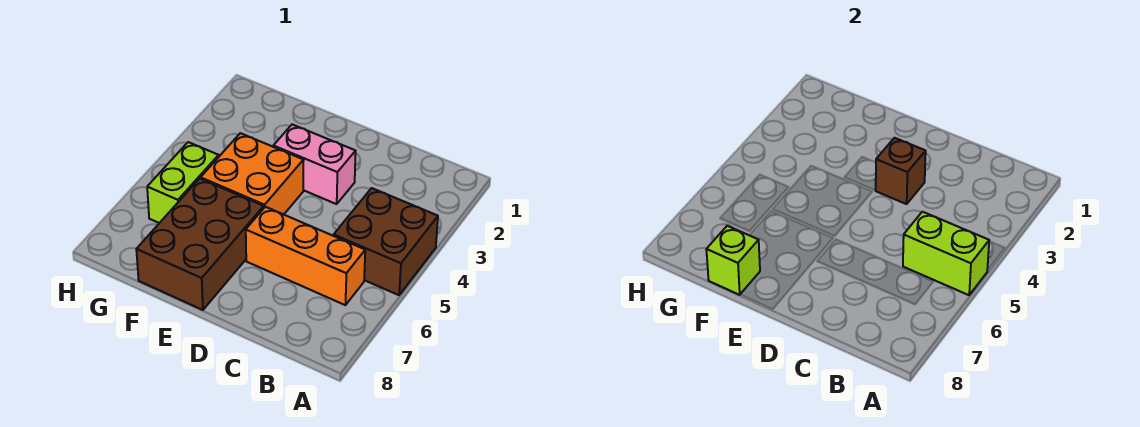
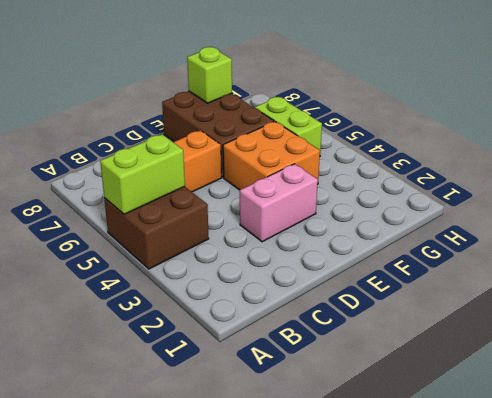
brown brick D3 level 2 -> none

